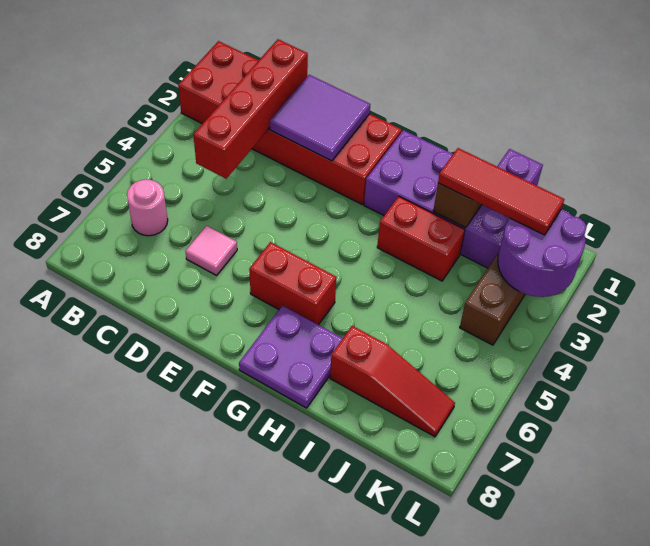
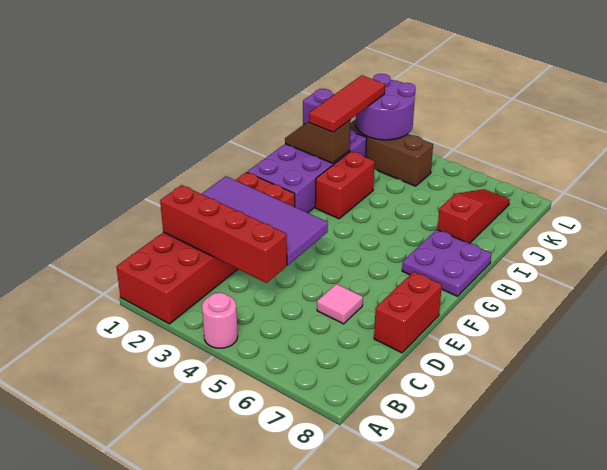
pink round brick B6 level 1 -> pink round brick A4 level 1
purple tile D1:E2 level 2 -> purple tile D1:E4 level 2
red brick F6:G6 level 1 -> red brick D8:E8 level 1

